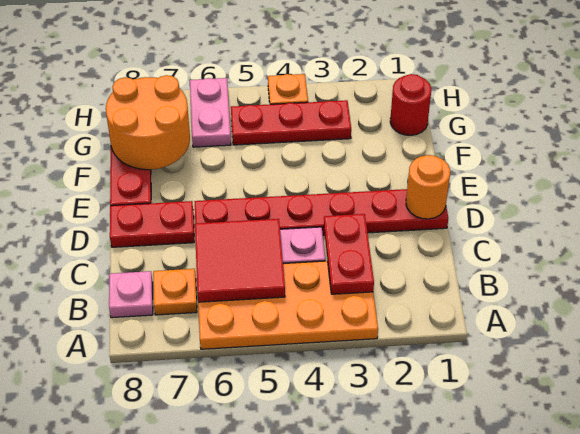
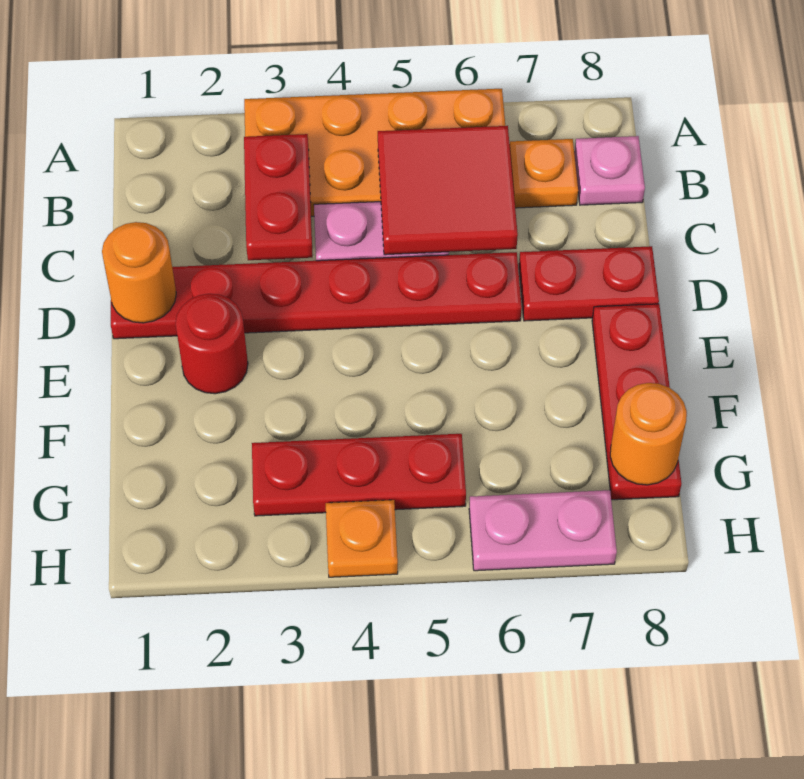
orange round brick F7:G8 level 2 -> orange round brick G8 level 2
red round brick G1 level 1 -> red round brick E2 level 1
pink plate G6:H6 level 1 -> pink plate H6:H7 level 1

